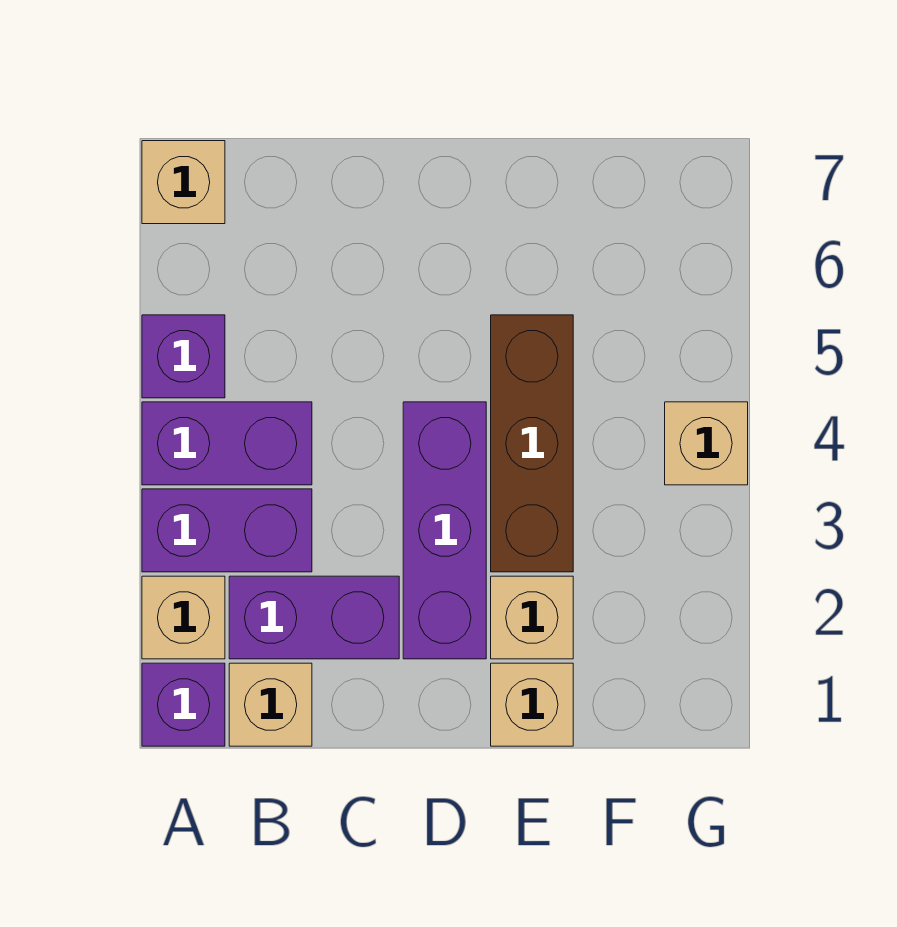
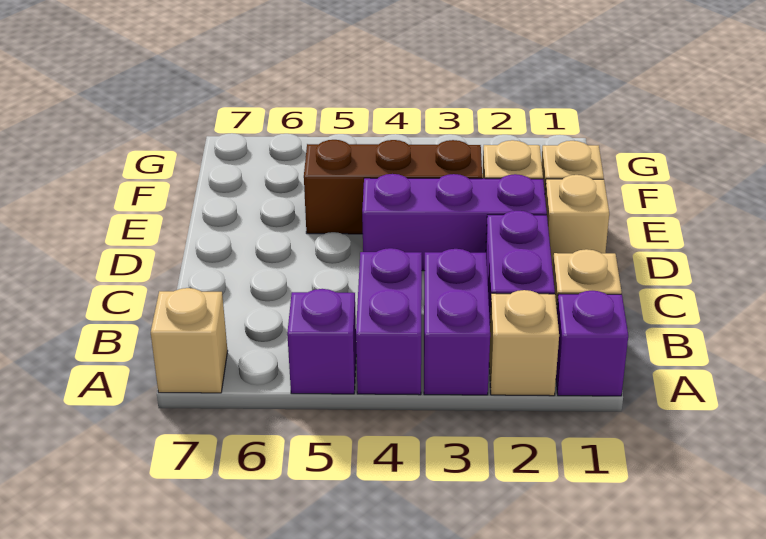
tan brick G4 level 1 -> tan brick D1 level 1

